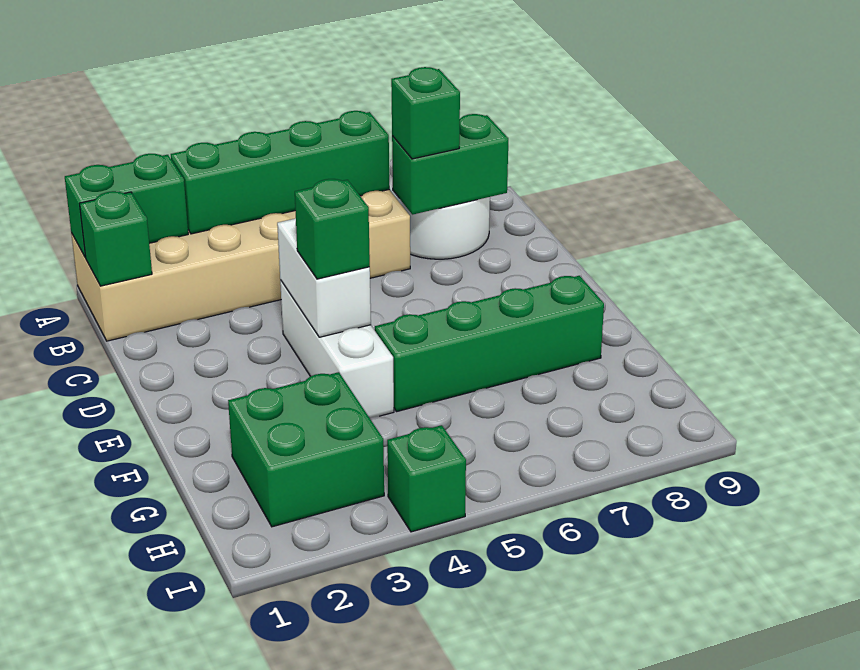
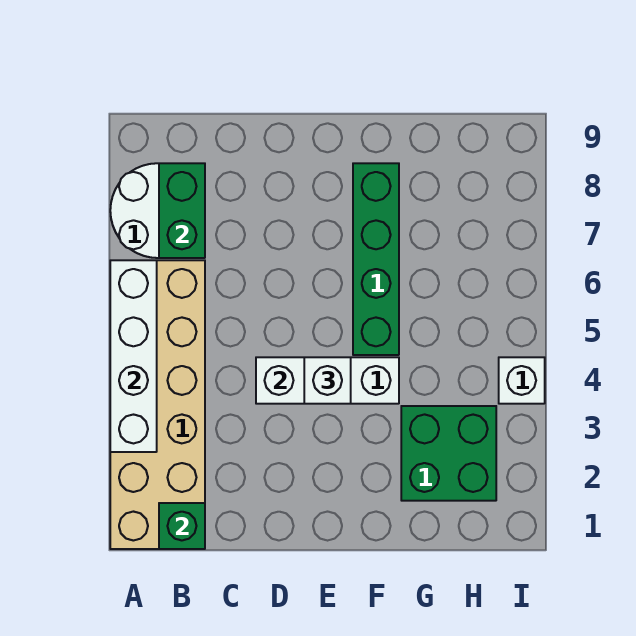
green brick A1:A2 level 2 -> none
green brick A3:A6 level 2 -> white brick A3:A6 level 2
green brick B7 level 3 -> none
green brick E4 level 3 -> white brick E4 level 3
green brick I4 level 1 -> white brick I4 level 1

